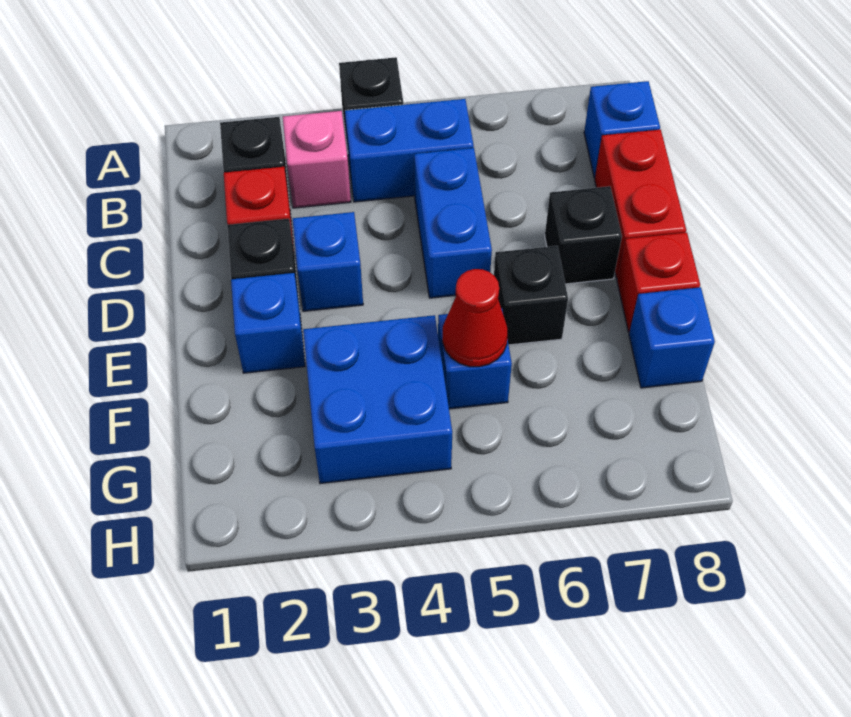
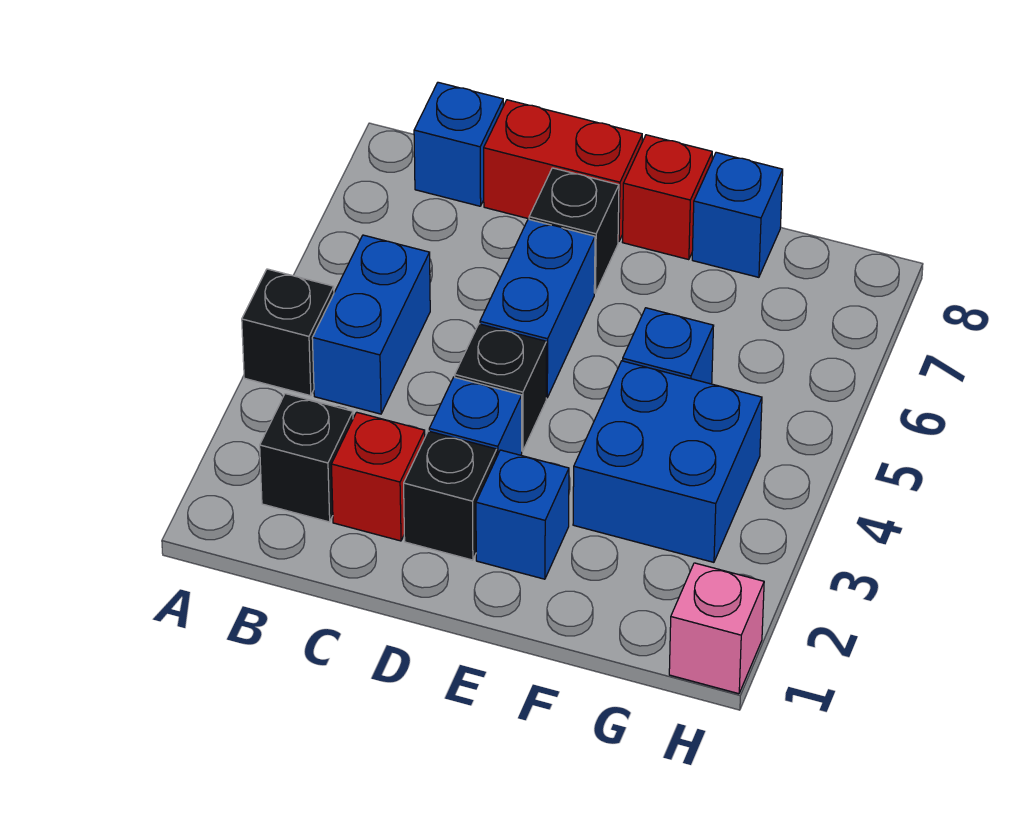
pink brick B3 level 1 -> pink brick H1 level 1
blue brick C5:D5 level 1 -> blue brick D5:D6 level 1
black brick E6 level 1 -> black brick D4 level 1
red cone F5 level 2 -> none

